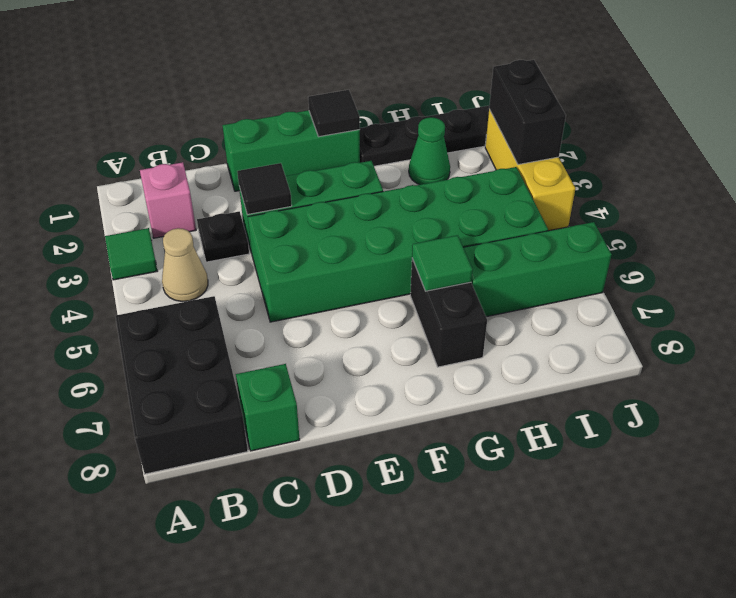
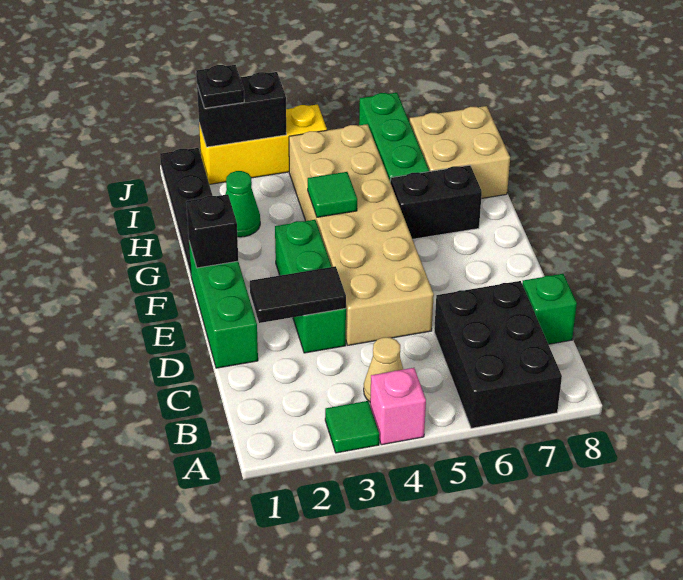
black brick A6:B8 level 1 -> black brick A6:C7 level 1
pink brick B2 level 1 -> pink brick A4 level 1
black plate C3 level 1 -> black plate J2 level 3
black tile D3 level 2 -> black tile D2:D3 level 2
green brick D4:I5 level 1 -> tan brick D4:I5 level 1
black tile F1 level 2 -> black brick F1 level 2
green tile G6 level 2 -> green tile G4 level 2
none -> tan brick H7:I8 level 1

